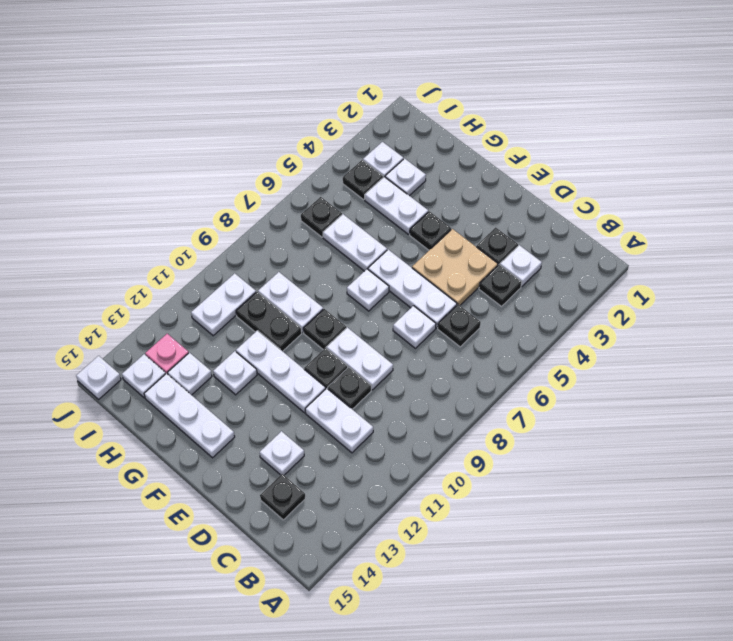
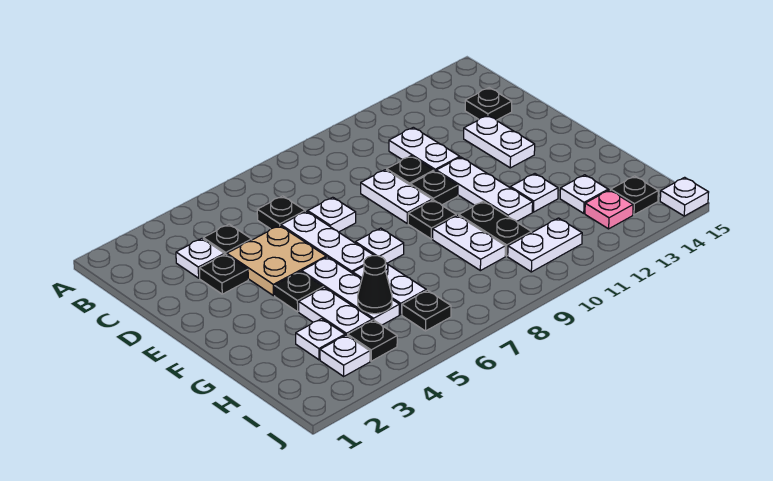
white plate D13 level 1 -> white plate D13:E13 level 1
white plate F14:H14 level 1 -> white plate F5:H5 level 1
none -> black cone H5 level 2
white plate I14 level 1 -> black plate I14 level 1

